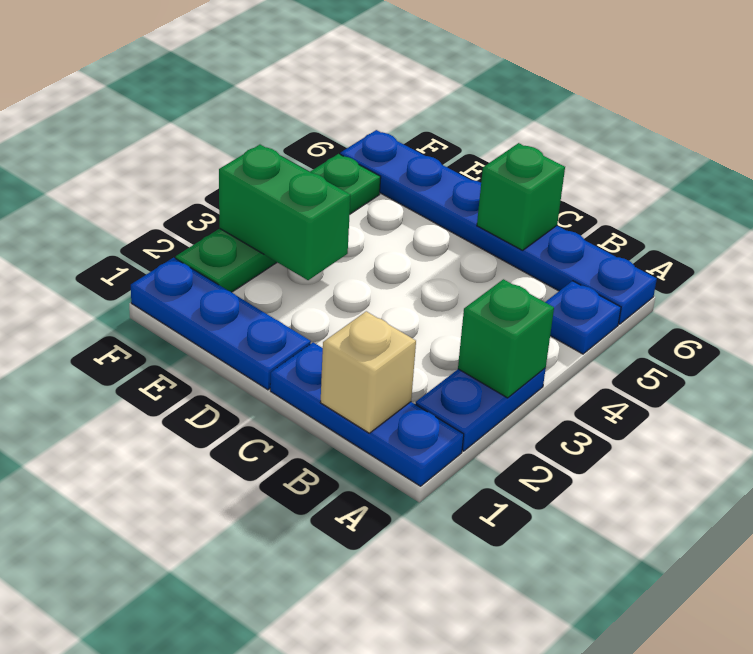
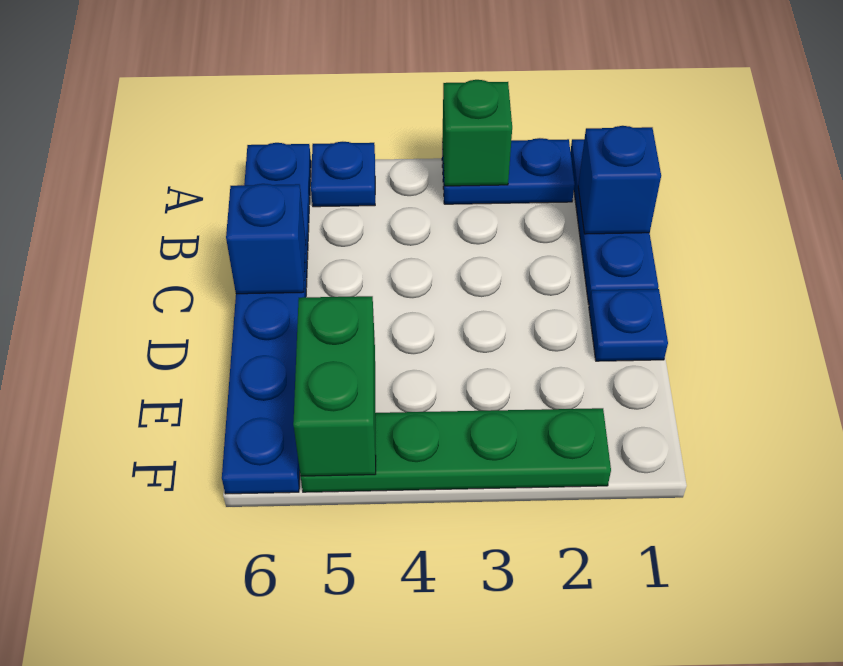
tan brick B1 level 2 -> blue brick B1 level 2
green brick C6 level 2 -> blue brick C6 level 2
blue plate D1:F1 level 1 -> blue plate D1 level 1
green brick E3:F3 level 2 -> green brick E5:F5 level 2

